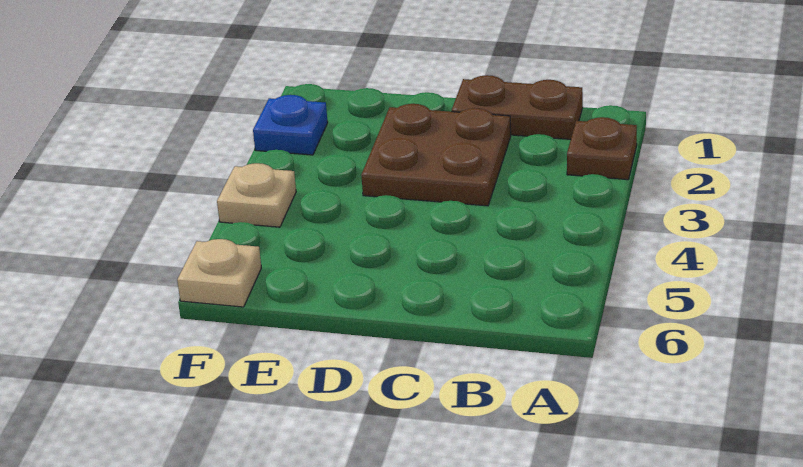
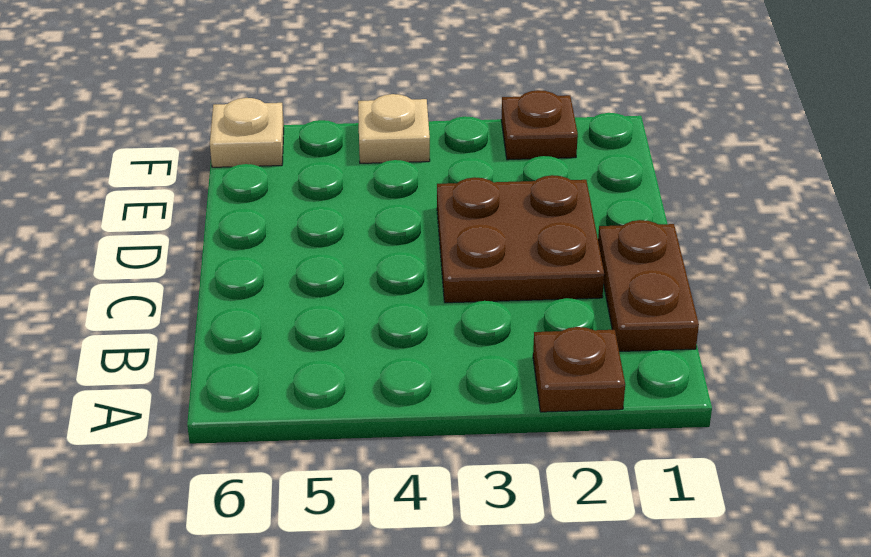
blue plate F2 level 1 -> brown plate F2 level 1

